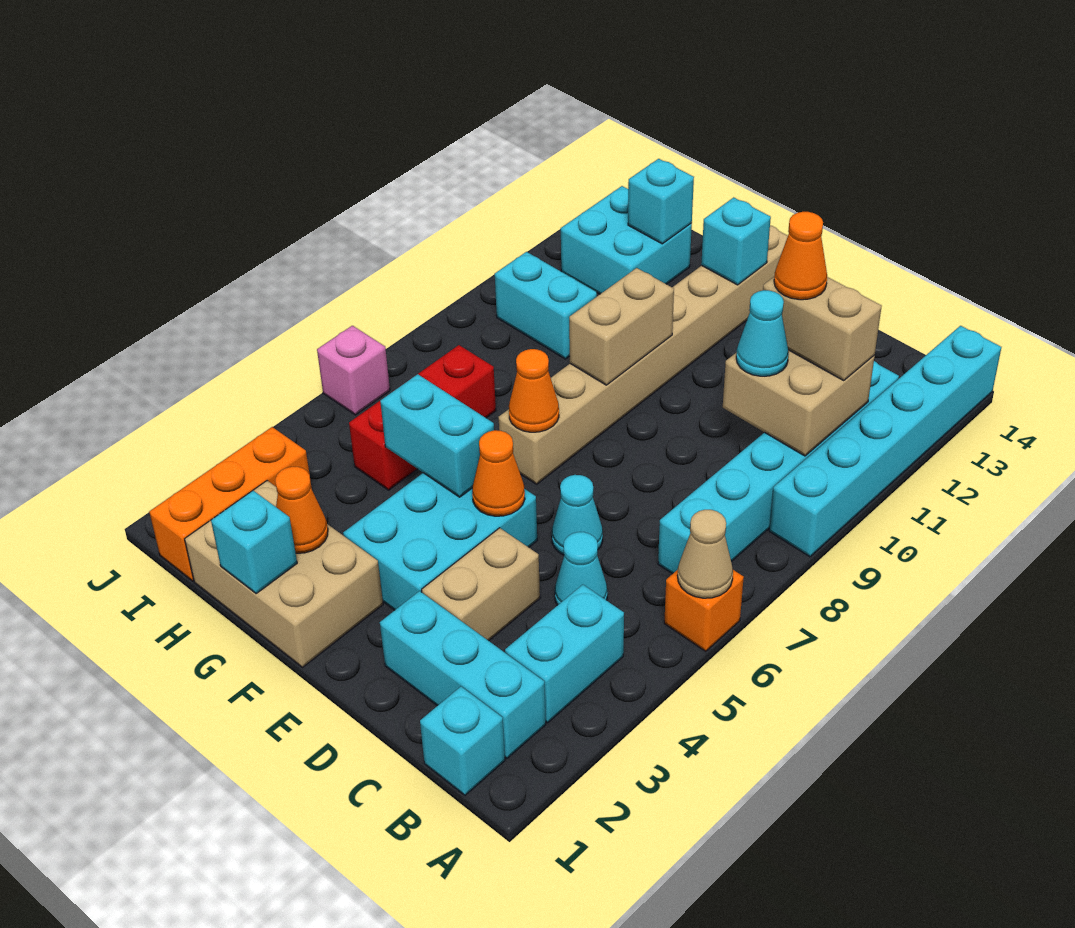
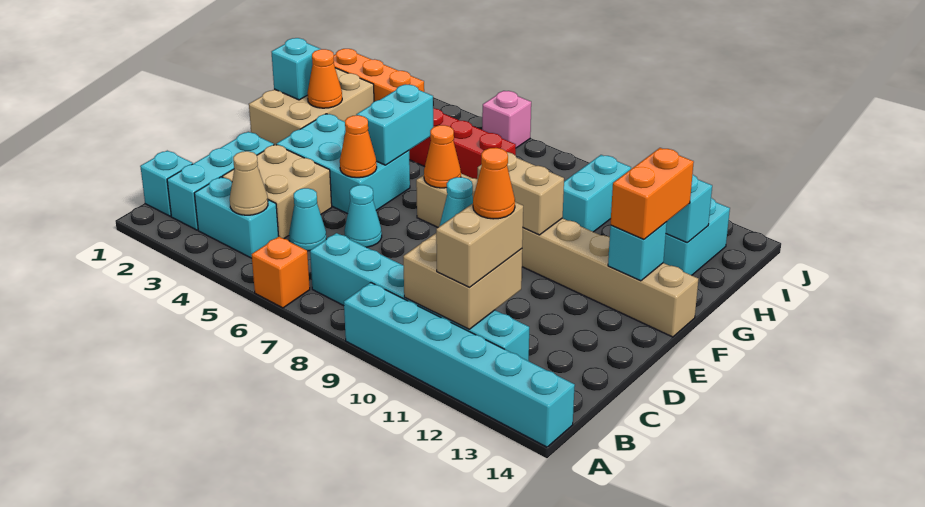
tan cone A6 level 2 -> tan cone B4 level 2
tan brick D3:D4 level 1 -> tan brick C3:D4 level 1
none -> orange brick F13:G13 level 3

